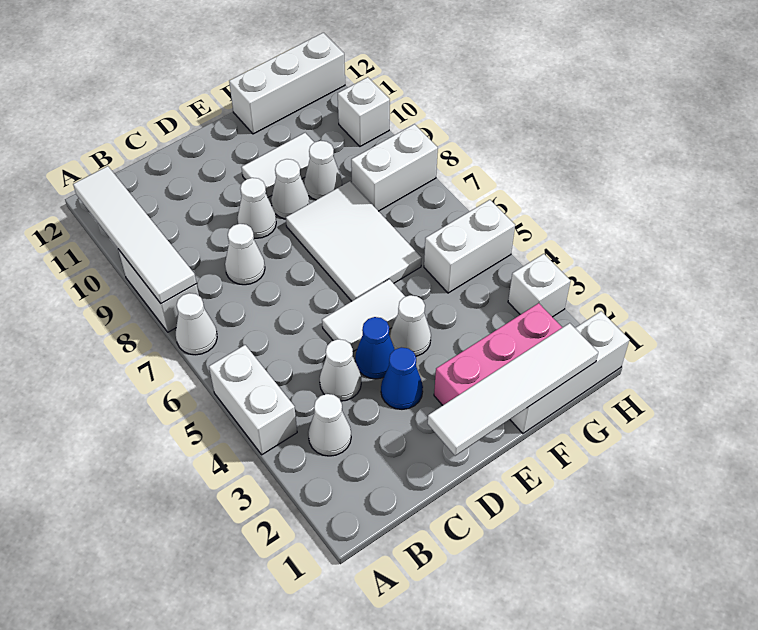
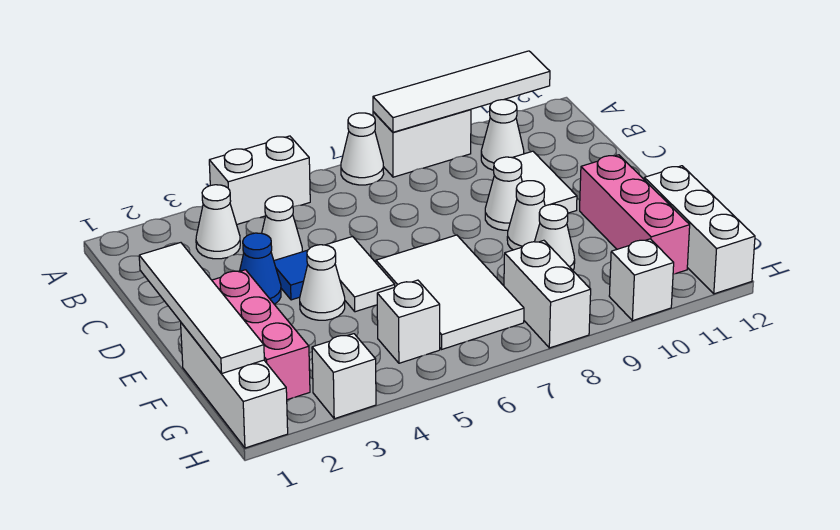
white cone C8 level 1 -> white cone B10 level 1
blue cone D4 level 1 -> blue tile D4 level 1
white tile E6:F8 level 1 -> white tile E6:G7 level 1
white tile E10:F10 level 1 -> white tile C10:D10 level 1
none -> pink brick E11:G11 level 1
white brick G5:H5 level 1 -> white brick G5 level 1

